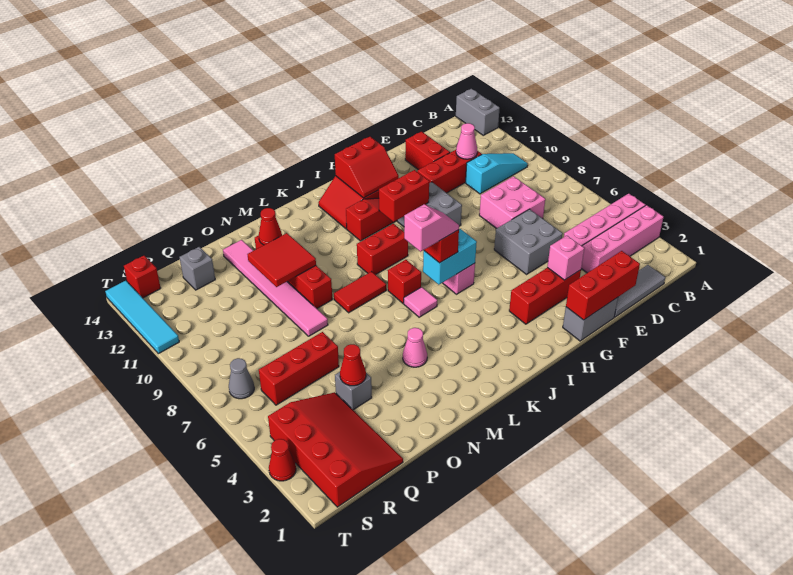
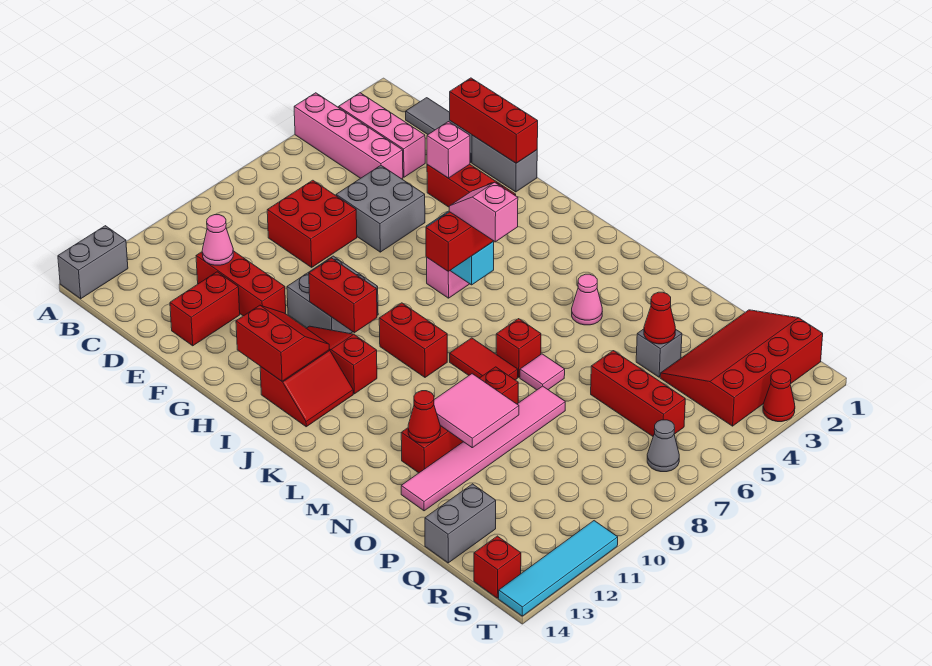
pink brick A3:D3 level 1 -> pink brick B3:D3 level 1
cyan slope B10:D10 level 1 top D -> none
pink brick D7:E8 level 1 -> red brick D7:E8 level 1
pink tile K6 level 1 -> pink tile N7 level 1
red brick K7 level 1 -> red brick M7 level 1
red tile N10:O11 level 2 -> pink tile N10:O11 level 2
grey brick Q13 level 1 -> grey brick Q13:Q14 level 1

